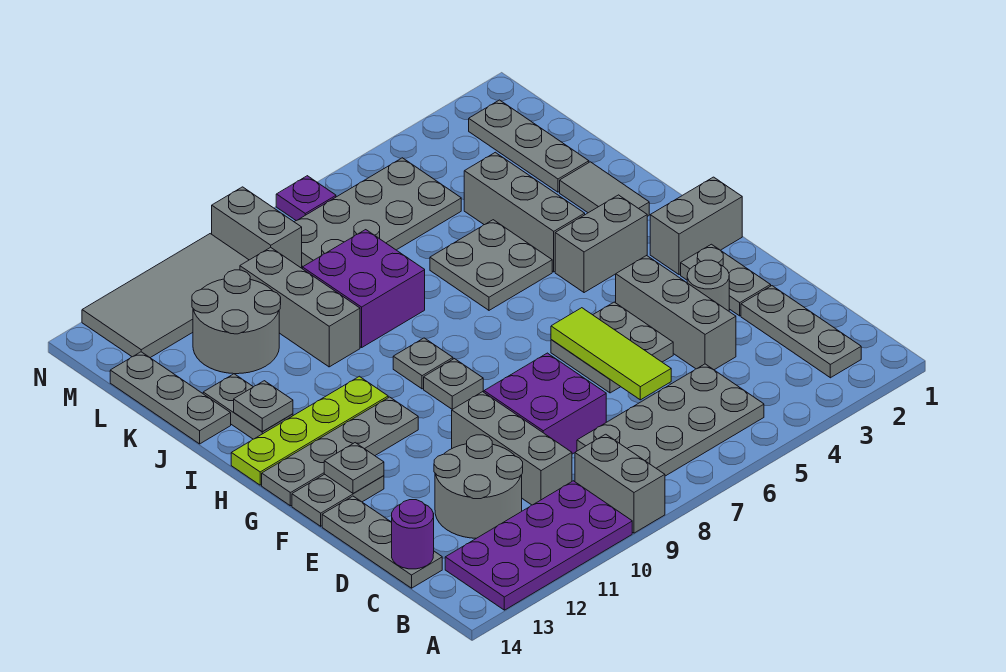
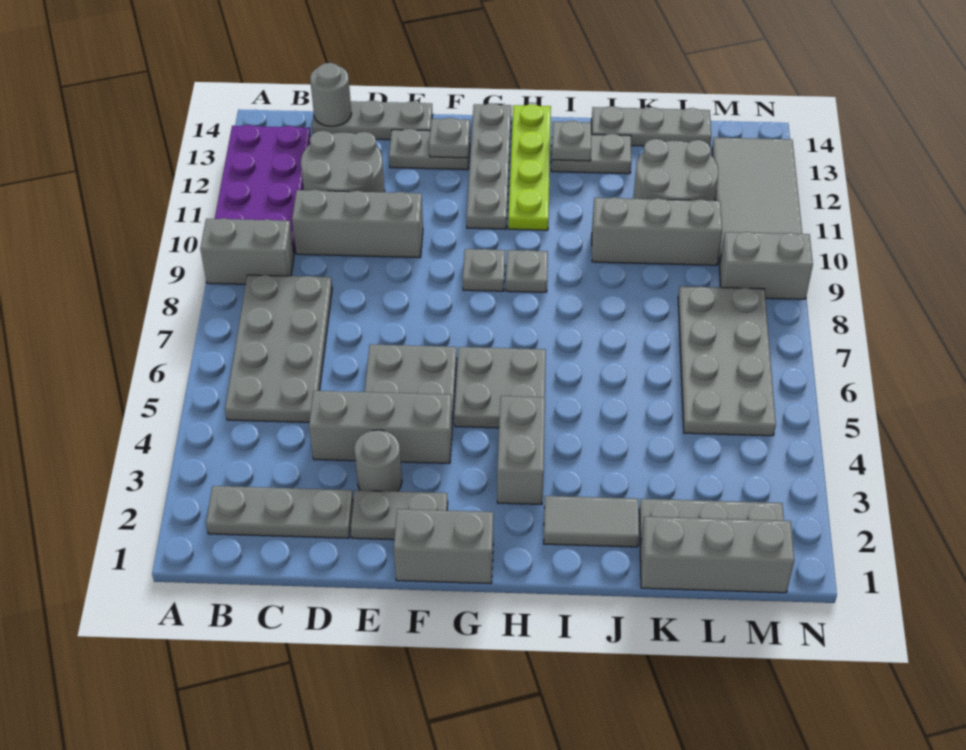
purple round brick C14 level 2 -> grey round brick C14 level 2
lime tile D6:F6 level 2 -> none
purple brick D8:E9 level 1 -> none
grey plate F13:F14 level 1 -> grey plate E13:F13 level 1
grey brick G1:G2 level 1 -> grey brick F1:G1 level 1
grey brick I4:K4 level 1 -> grey brick K1:M1 level 1
grey plate I5:J6 level 1 -> grey plate G5:H6 level 1
purple brick J8:K9 level 1 -> none
purple plate N7 level 1 -> none

